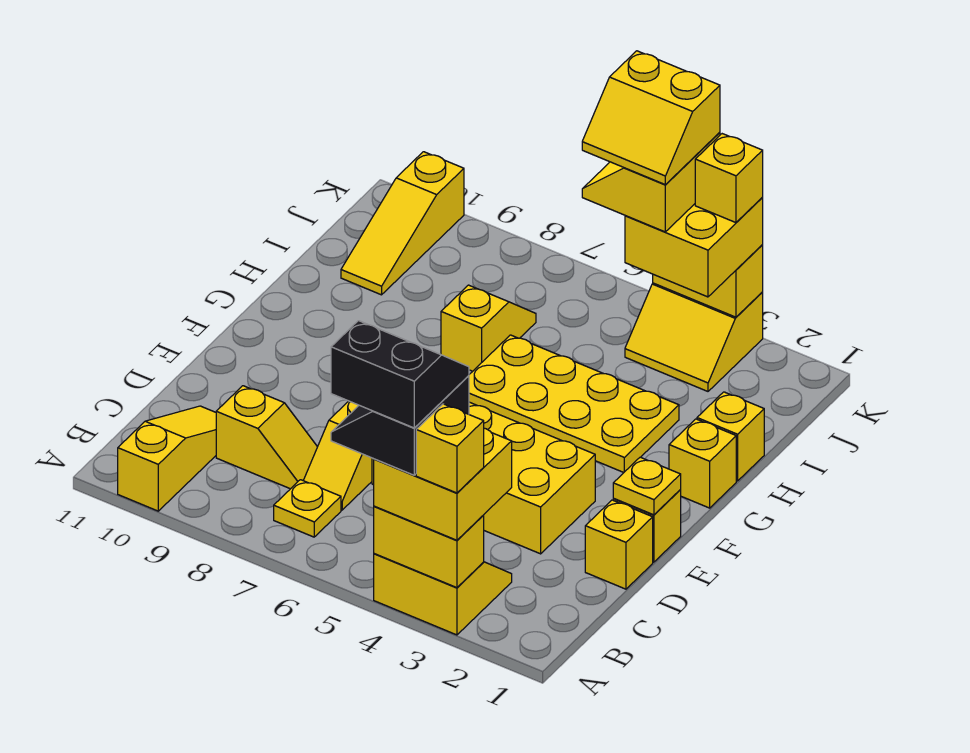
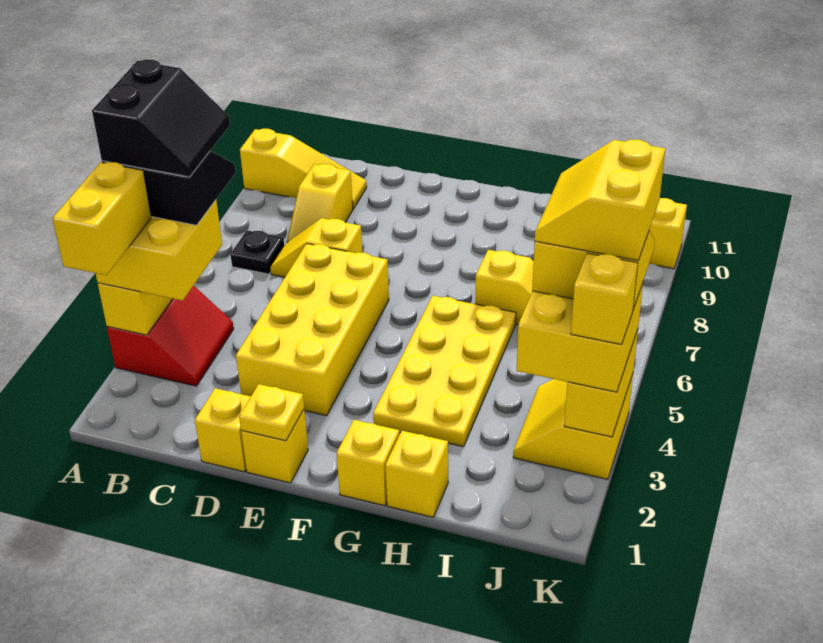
yellow slope A3:B4 level 1 top A -> red slope A3:B4 level 1 top A
yellow brick A3 level 4 -> yellow brick A2:A3 level 4
yellow plate B7 level 1 -> black plate B7 level 1

